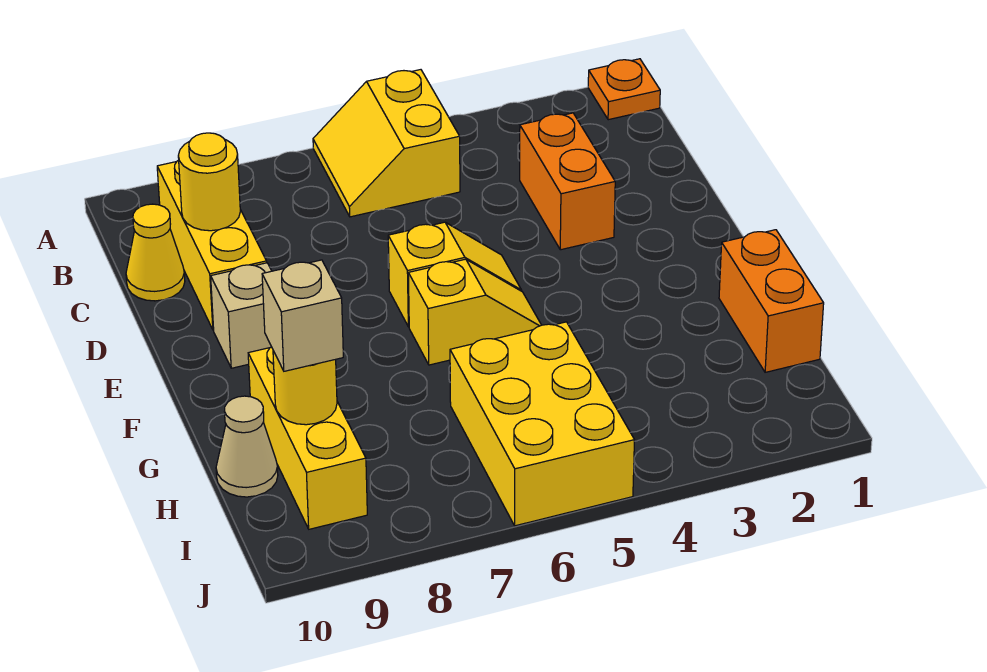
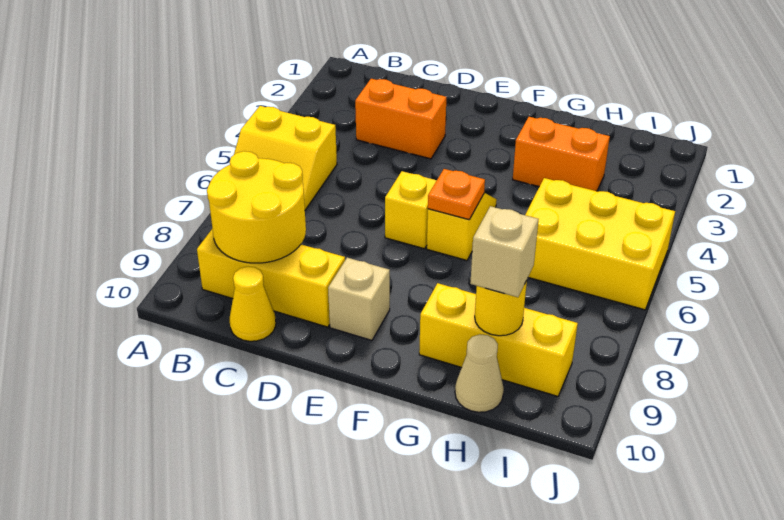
orange plate A1 level 1 -> orange plate F6 level 2
yellow round brick C9 level 2 -> yellow round brick B8:C9 level 2
orange brick G1:H1 level 1 -> orange brick G3:H3 level 1

